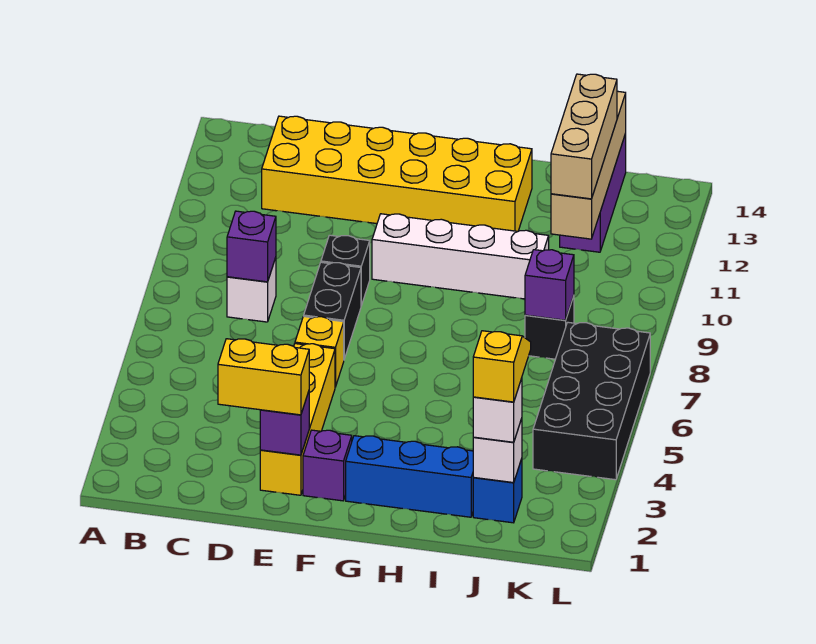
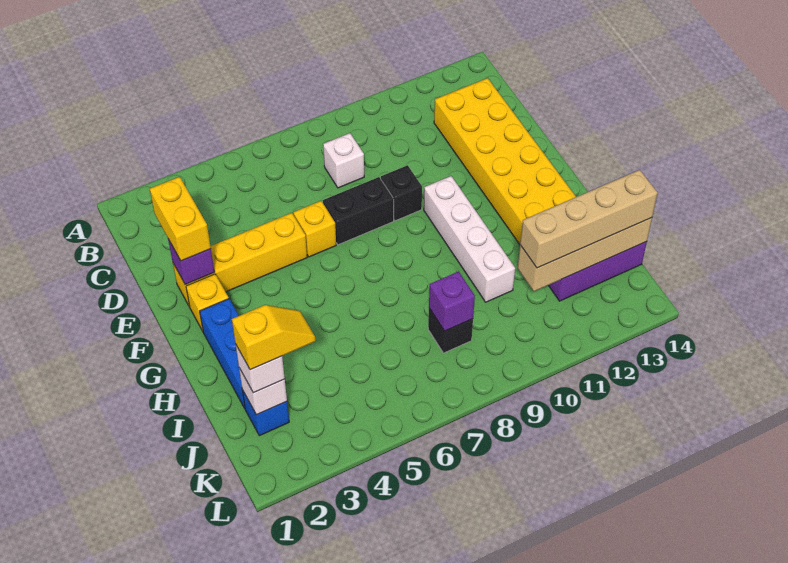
purple brick C8 level 2 -> none
purple brick F2 level 1 -> yellow brick F2 level 1
tan brick J11:J13 level 3 -> tan brick J11:J14 level 3
black brick K4:L7 level 1 -> none

